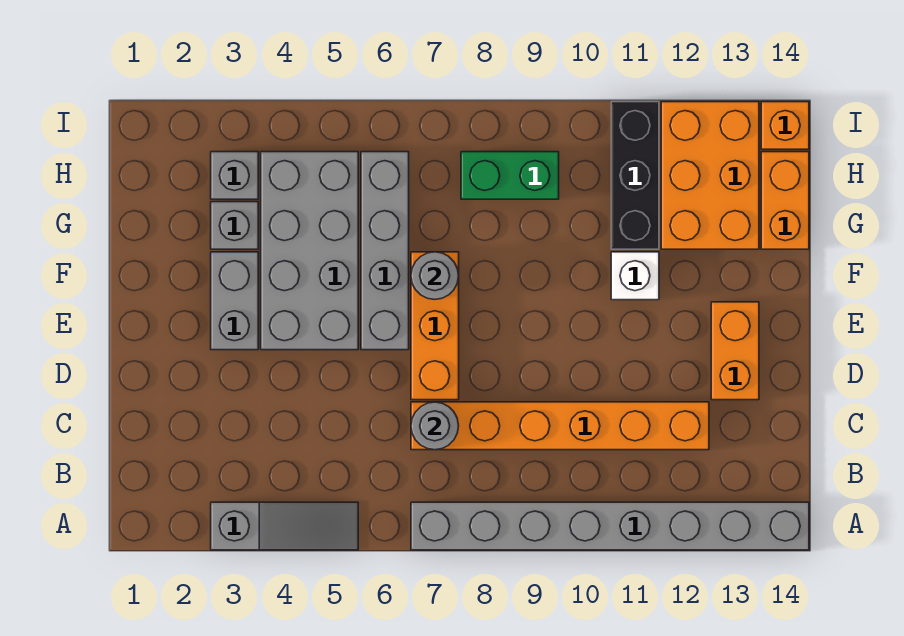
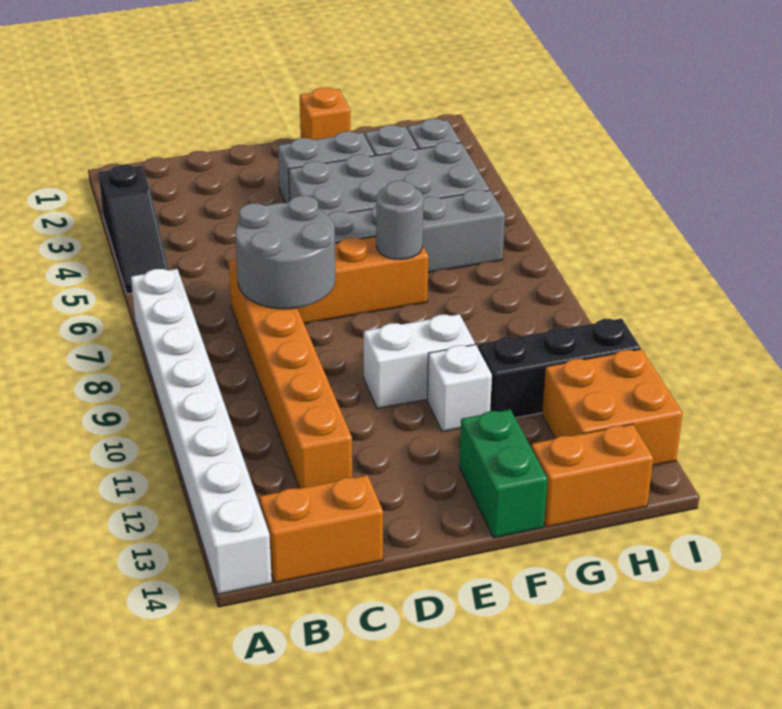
grey slope A3:A5 level 1 top 3 -> black slope A3:A5 level 1 top 3
grey brick A7:A14 level 1 -> white brick A7:A14 level 1
grey round brick C7 level 2 -> grey round brick C7:D8 level 2
orange brick D13:E13 level 1 -> orange brick B14:C14 level 1
none -> white brick E10:F10 level 1
orange brick G12:I13 level 1 -> orange brick H12:I13 level 1
green brick H8:H9 level 1 -> green brick F13:F14 level 1
orange brick I14 level 1 -> orange brick F1 level 1

